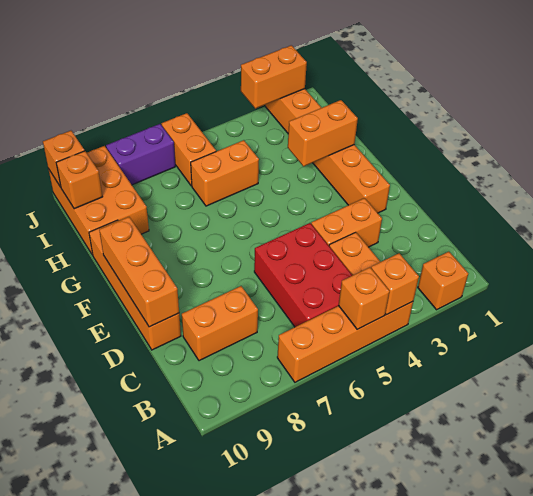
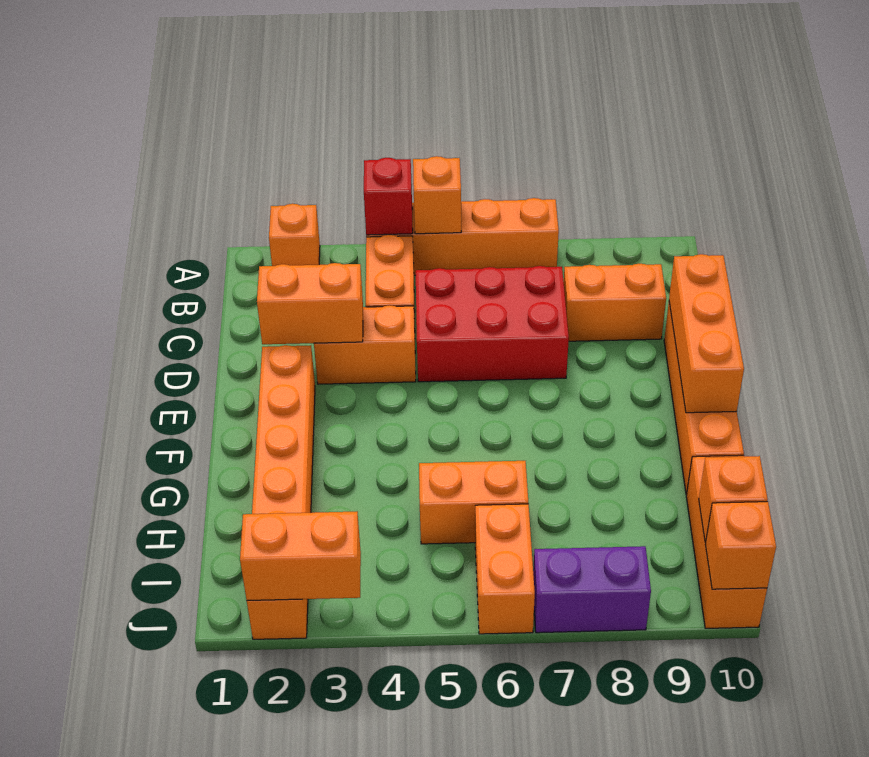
orange brick A4 level 2 -> red brick A4 level 2
red brick B5:D6 level 1 -> red brick C5:D7 level 1
orange brick G2:G3 level 2 -> orange brick D2:D3 level 2
orange brick H9:J10 level 1 -> orange brick H10:J10 level 1

